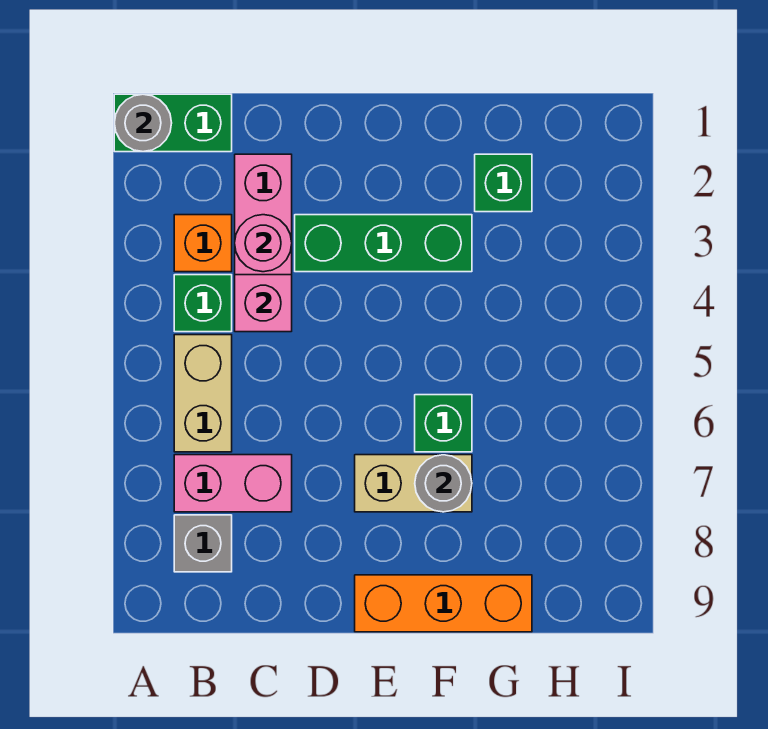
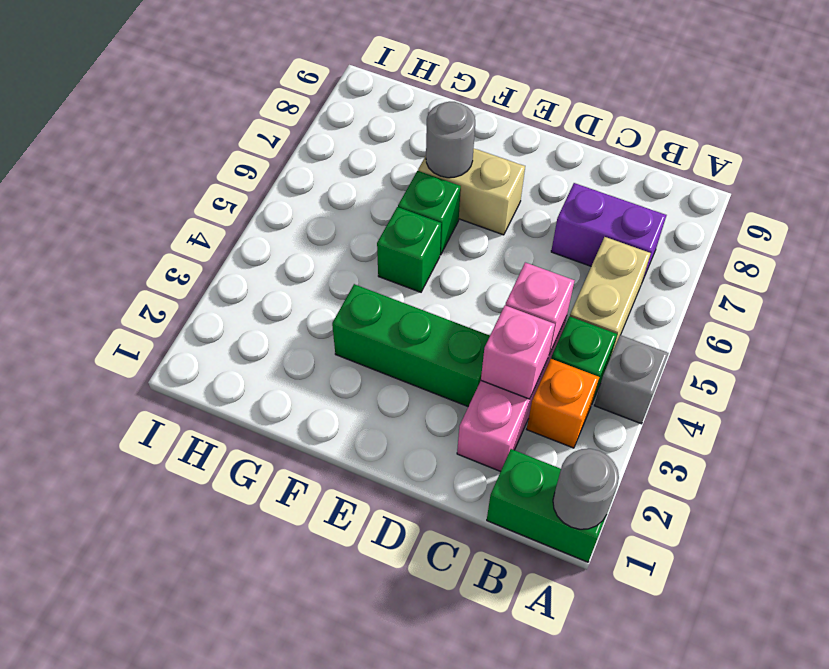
pink brick B7:C7 level 1 -> purple brick B7:C7 level 1
grey brick B8 level 1 -> grey brick A4 level 1
pink round brick C3 level 2 -> pink brick C3 level 2
orange brick E9:G9 level 1 -> none
green brick G2 level 1 -> green brick F5 level 1

